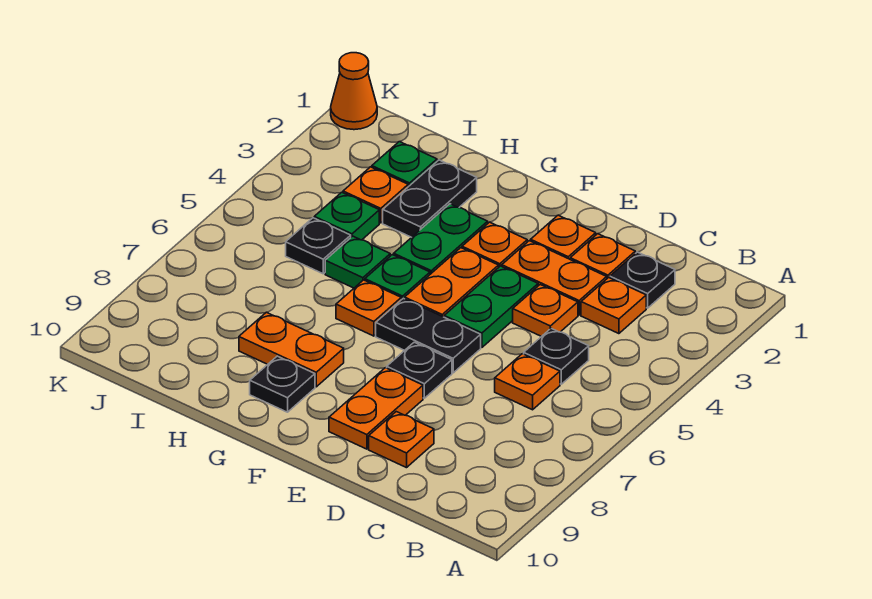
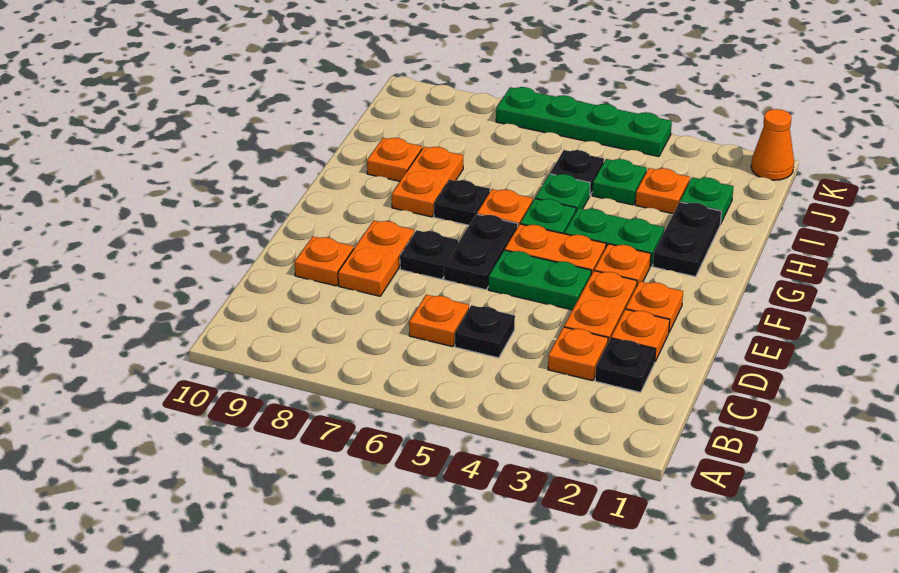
orange plate D4 level 1 -> orange plate H9 level 1
orange plate E8:E9 level 1 -> orange plate D8:E8 level 1
black plate G9 level 1 -> black plate G7 level 1
black plate H2:H3 level 1 -> black plate G2:H2 level 1
none -> green plate K4:K7 level 1

